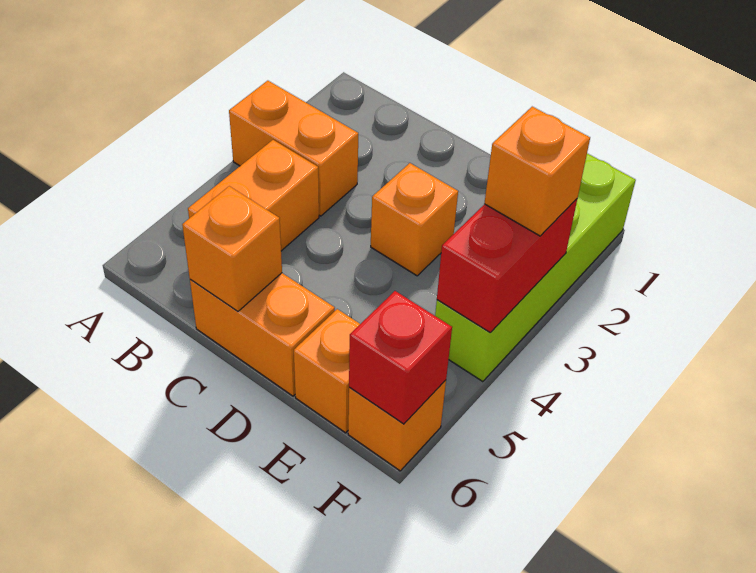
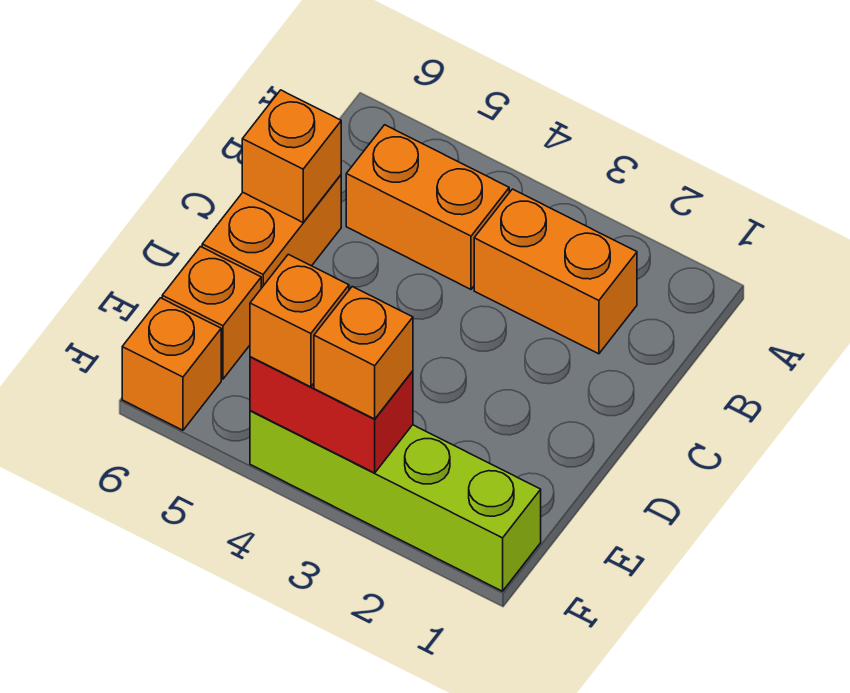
orange brick A3:B3 level 1 -> orange brick B2:B3 level 1
orange brick D3 level 1 -> orange brick F4 level 3
red brick F6 level 2 -> none

